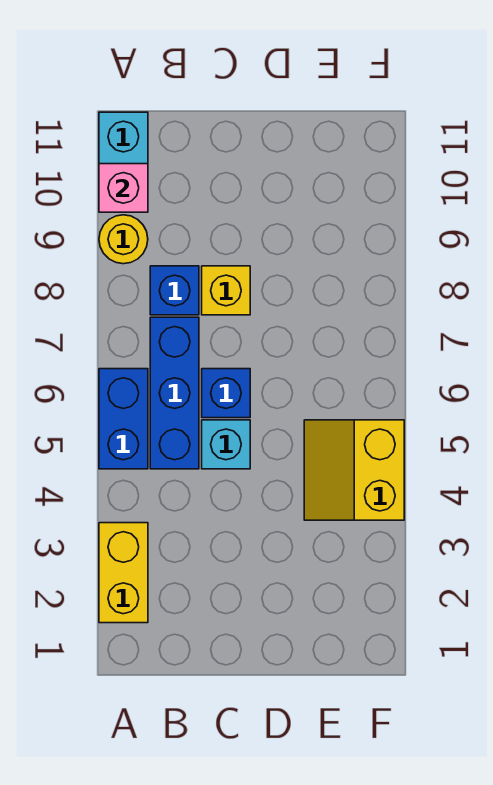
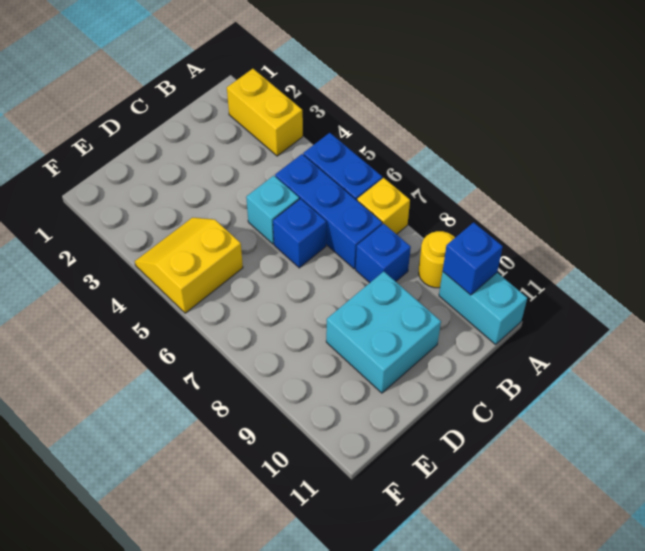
pink brick A10 level 2 -> blue brick A10 level 2
yellow brick C8 level 1 -> yellow brick A7 level 1
none -> cyan brick C9:D10 level 1
yellow slope E4:F5 level 1 top F -> yellow slope E4:F5 level 1 top 5

